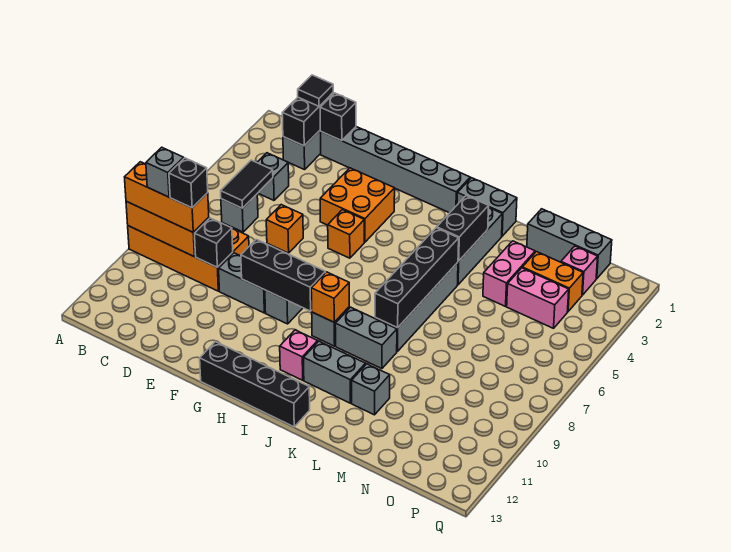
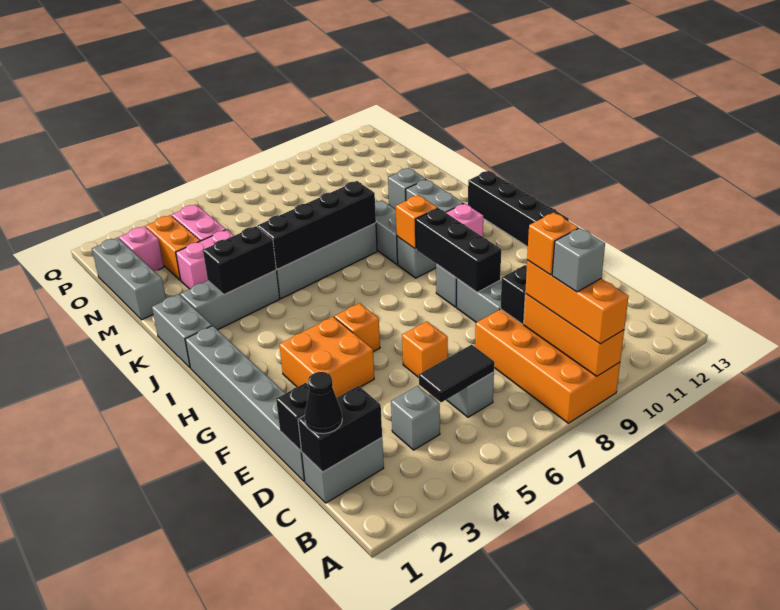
black tile C1 level 3 -> black cone C1 level 3
black brick C9 level 4 -> orange brick C9 level 4

